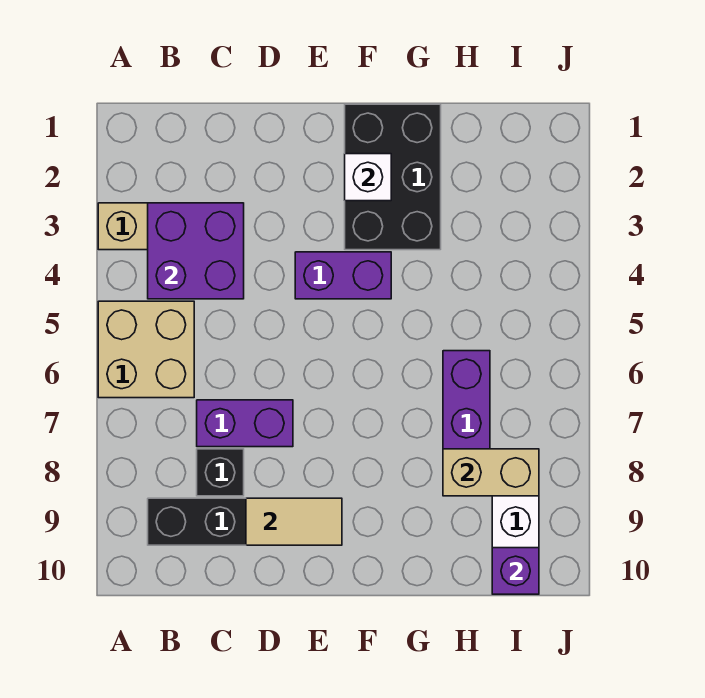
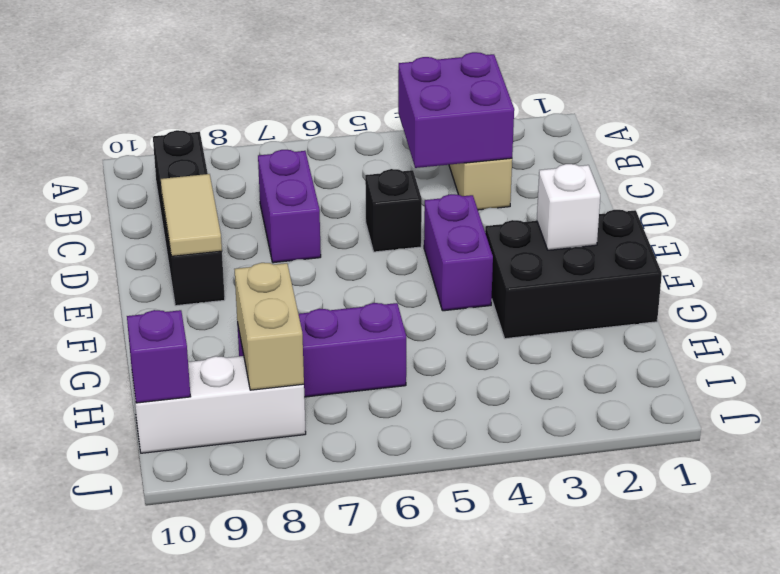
tan brick A5:B6 level 1 -> none
black brick C8 level 1 -> black brick D5 level 1

